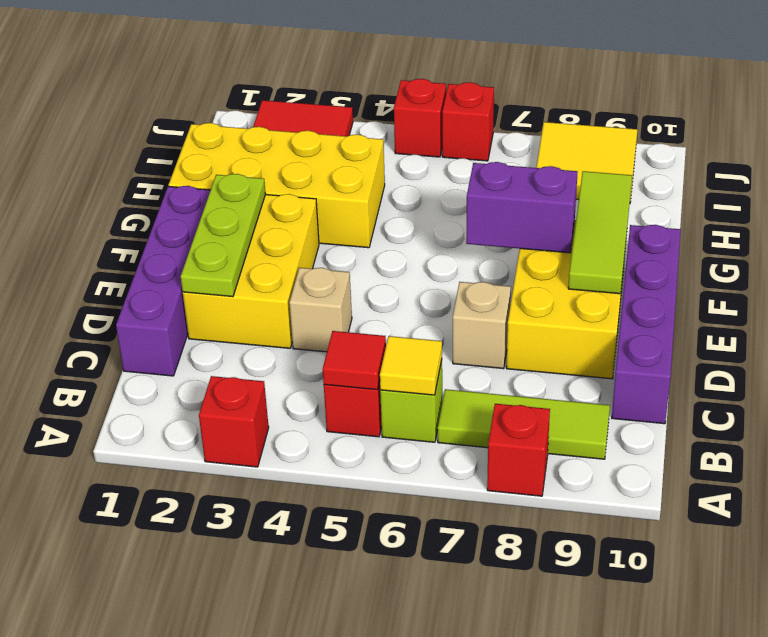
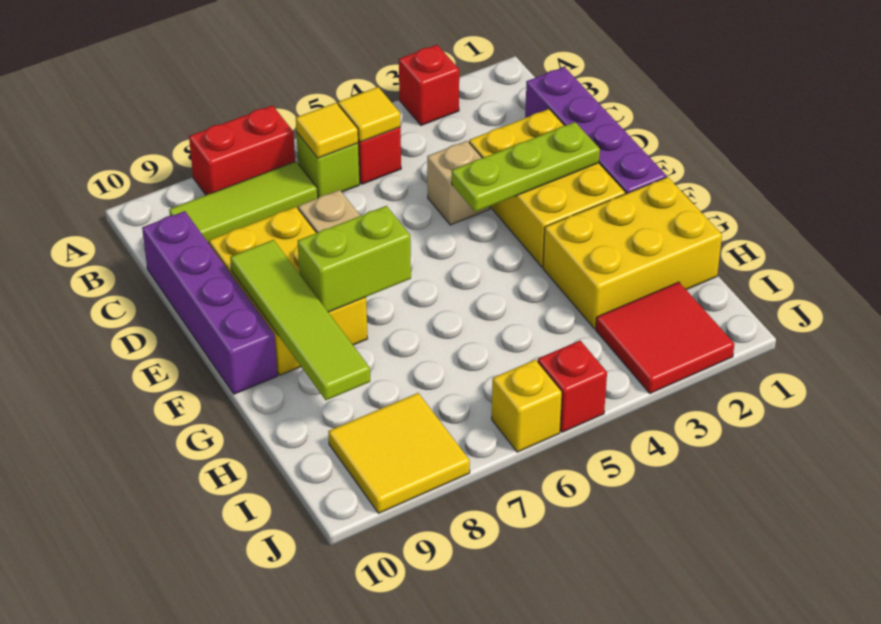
red brick A8 level 1 -> red brick A7:A8 level 1
red tile B5 level 2 -> yellow tile B5 level 2
lime plate D2:F2 level 2 -> lime plate E2:E4 level 2
lime tile E9:G9 level 2 -> lime tile E9:H9 level 2
purple brick F7:F8 level 2 -> lime brick F7:F8 level 2
yellow brick G1:H4 level 1 -> yellow brick G1:H3 level 1
red brick J6 level 1 -> yellow brick J6 level 1

